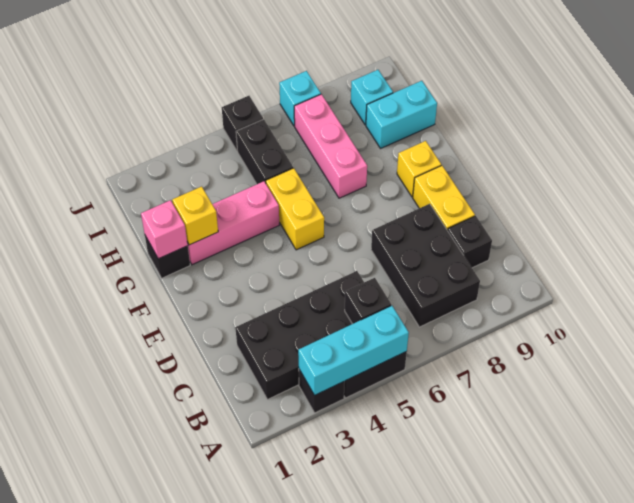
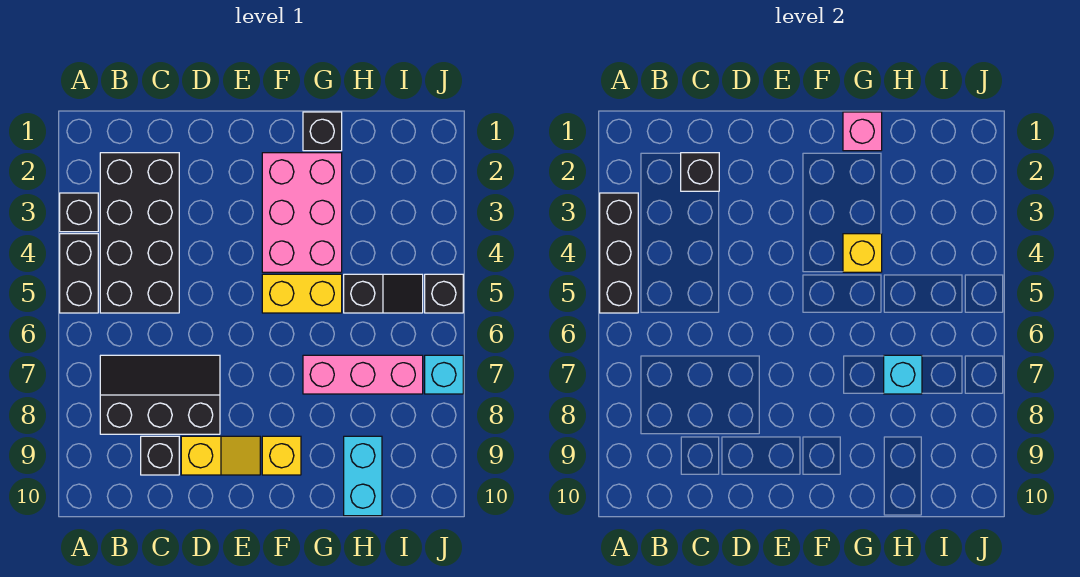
cyan brick A3:A5 level 2 -> black brick A3:A5 level 2
black brick B5 level 2 -> black brick C2 level 2
black brick B7:D8 level 1 -> black slope B7:D8 level 1 top 8
yellow brick D9:E9 level 1 -> yellow slope D9:E9 level 1 top D
pink brick G2:G4 level 1 -> pink brick F2:G4 level 1
yellow brick G2 level 2 -> yellow brick G4 level 2
black brick H5:I5 level 1 -> black slope H5:I5 level 1 top H
cyan brick I9 level 1 -> cyan brick H7 level 2

